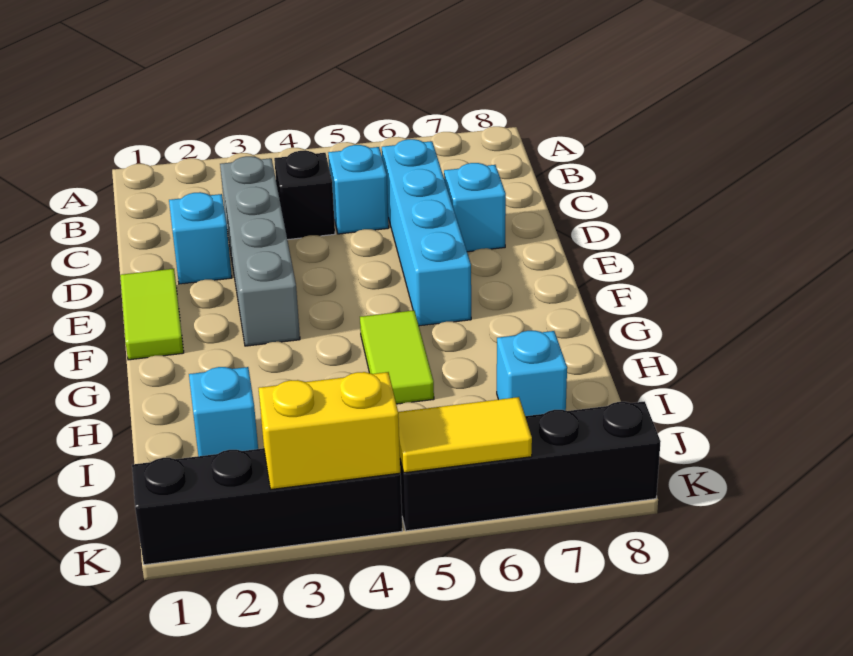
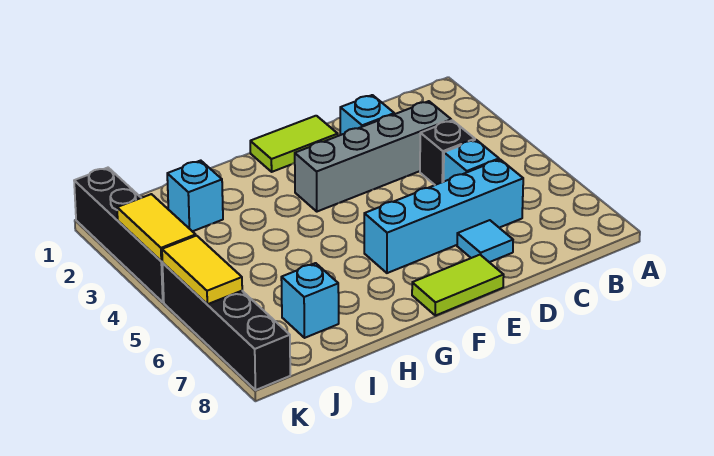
cyan brick D7 level 1 -> cyan tile D7 level 1
lime tile G5:H5 level 1 -> lime tile E8:F8 level 1
yellow brick K3:K4 level 2 -> yellow tile K3:K4 level 2

